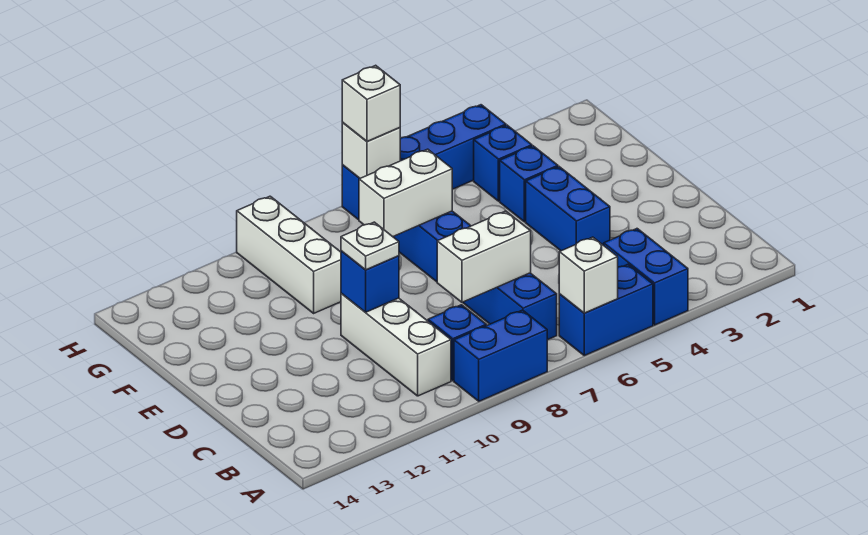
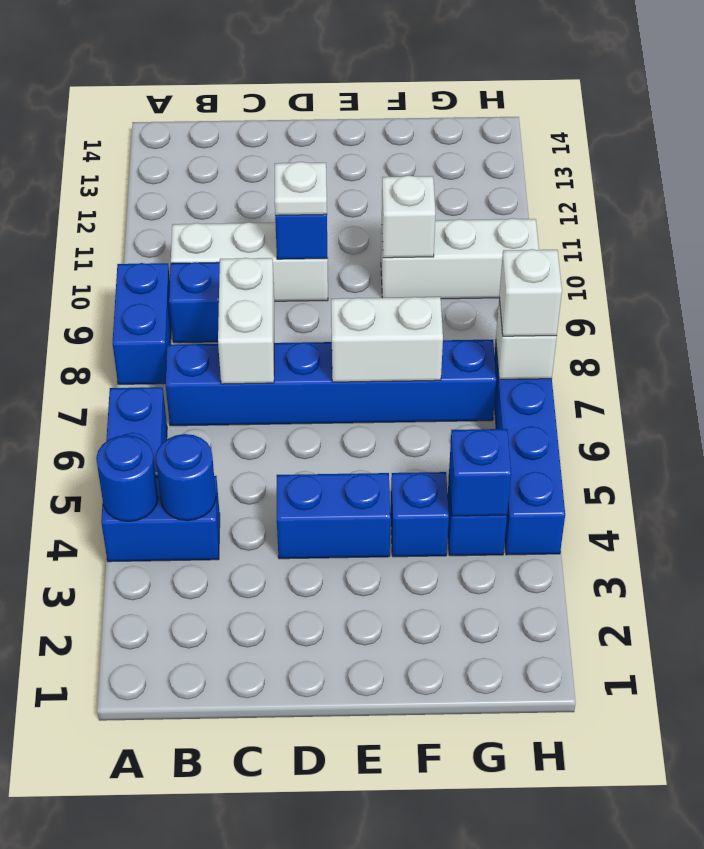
none -> blue round brick A4 level 2
white brick A6 level 2 -> white brick F10 level 2
none -> blue round brick B4 level 2
white brick F7:F8 level 2 -> white brick E7:F7 level 2
none -> blue brick G4 level 2

